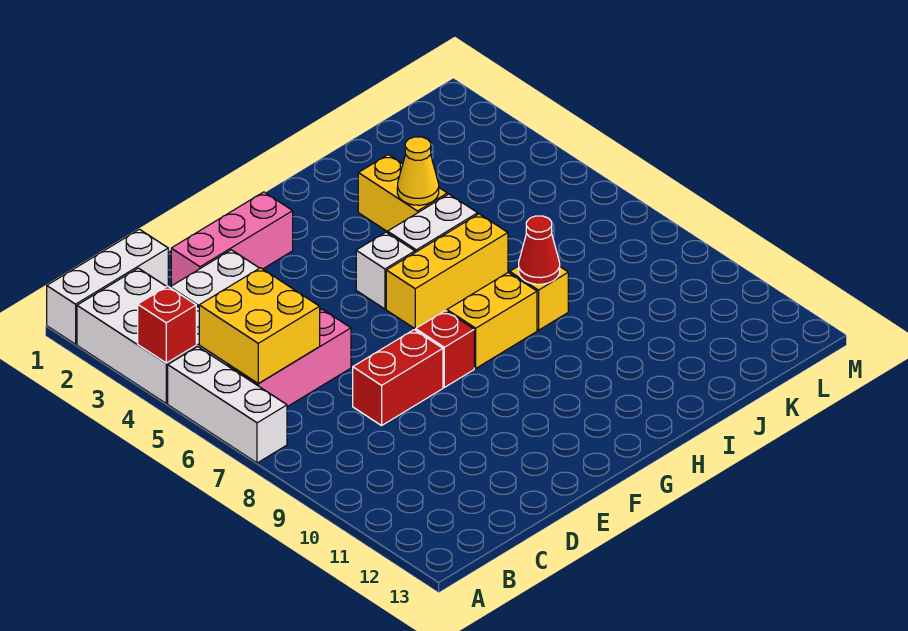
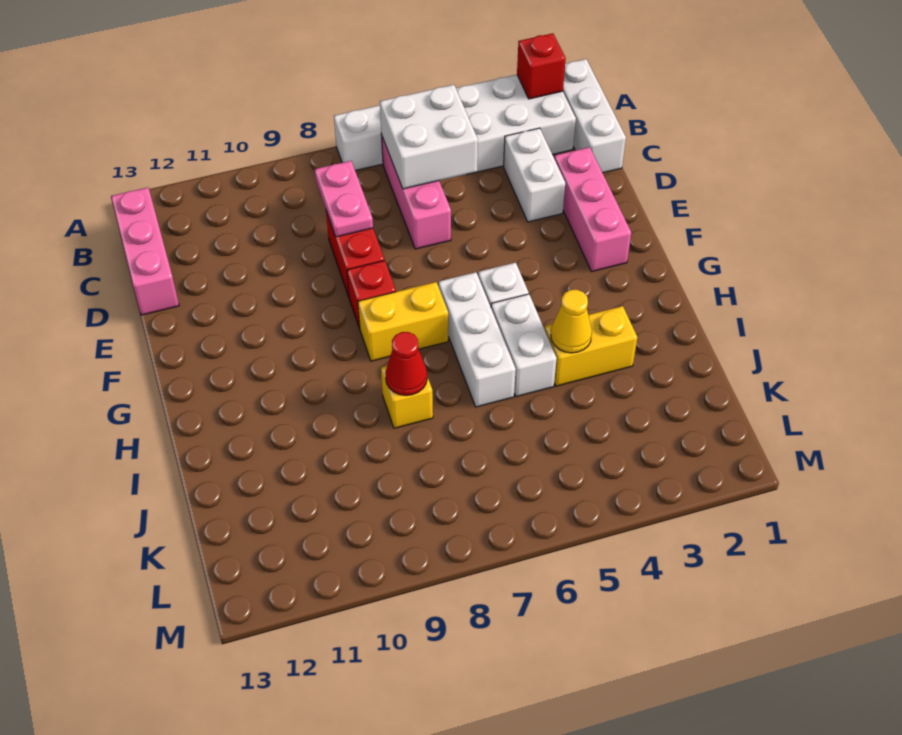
red brick A4 level 2 -> red brick A2 level 2
yellow brick B5:C6 level 2 -> white brick B5:C6 level 2
none -> pink brick B13:D13 level 1
none -> pink plate C8:D8 level 2
yellow brick G6:I6 level 1 -> white brick G6:I6 level 1
yellow brick G8:H8 level 1 -> yellow brick G7:G8 level 1

